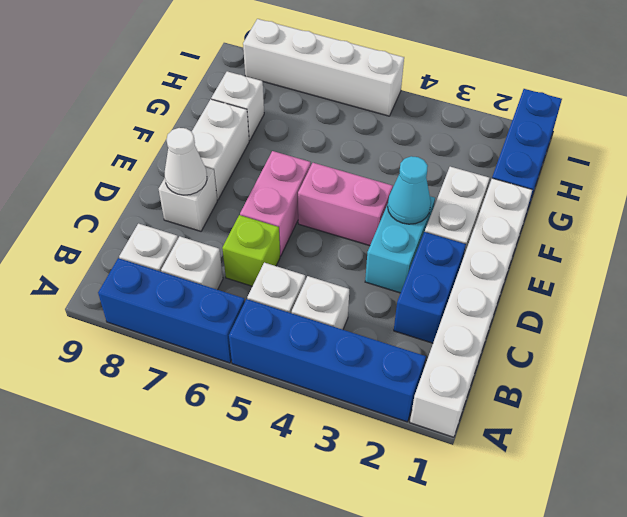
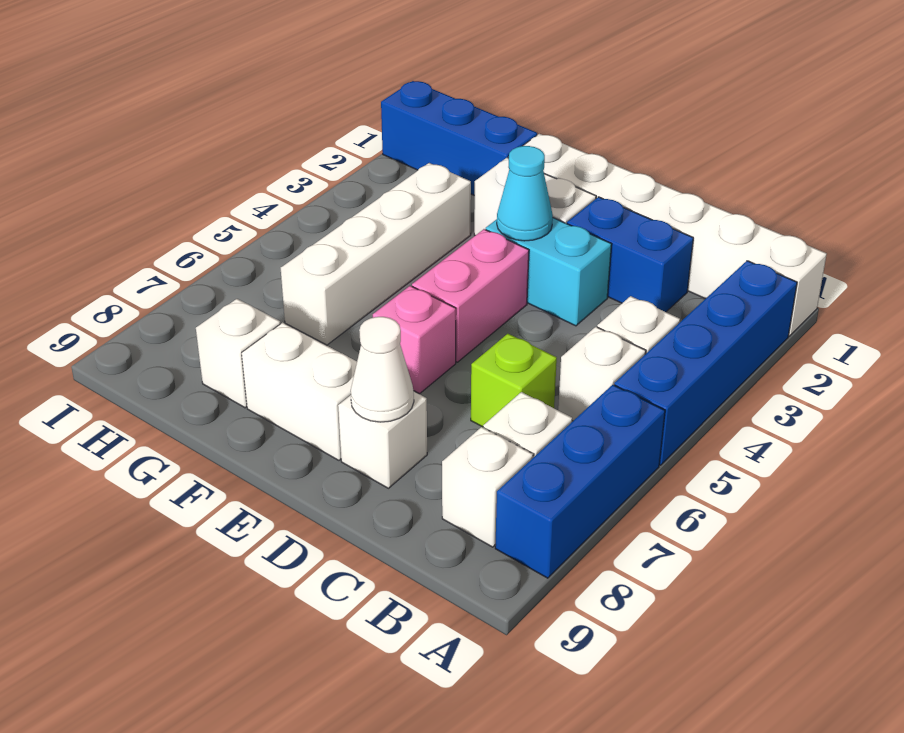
pink brick D6:E6 level 1 -> pink brick E6 level 1
white brick I5:I8 level 1 -> white brick G3:G6 level 1

